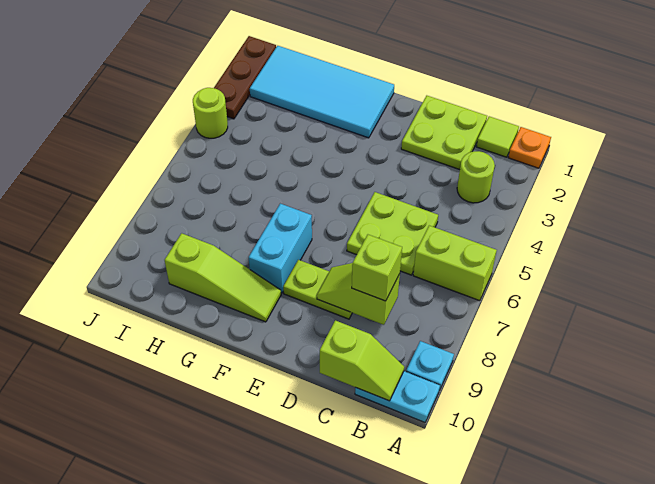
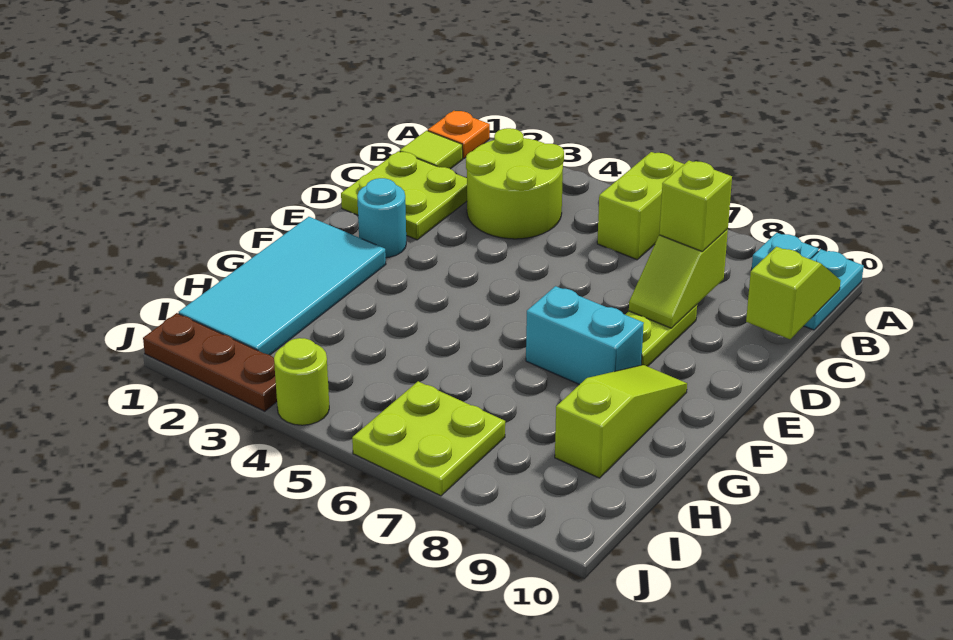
lime round brick B3 level 1 -> lime round brick B3:C4 level 1
lime plate C5:D6 level 1 -> lime plate I6:J7 level 1
none -> cyan round brick E2 level 1

